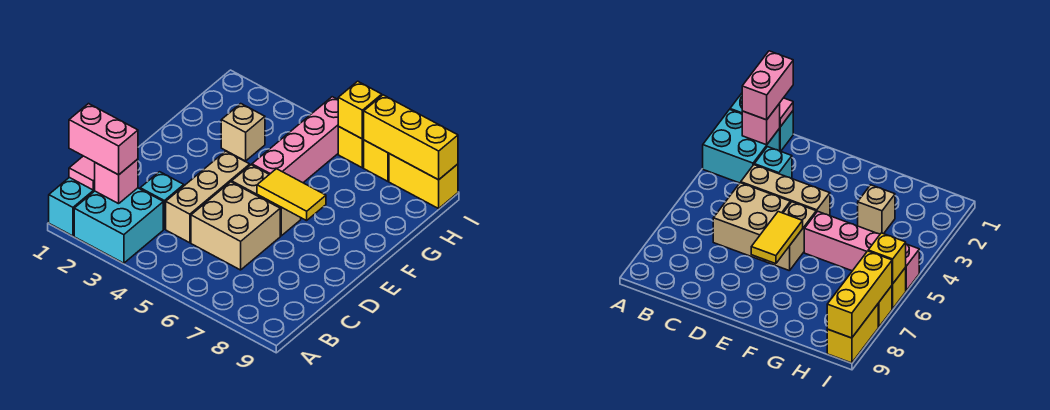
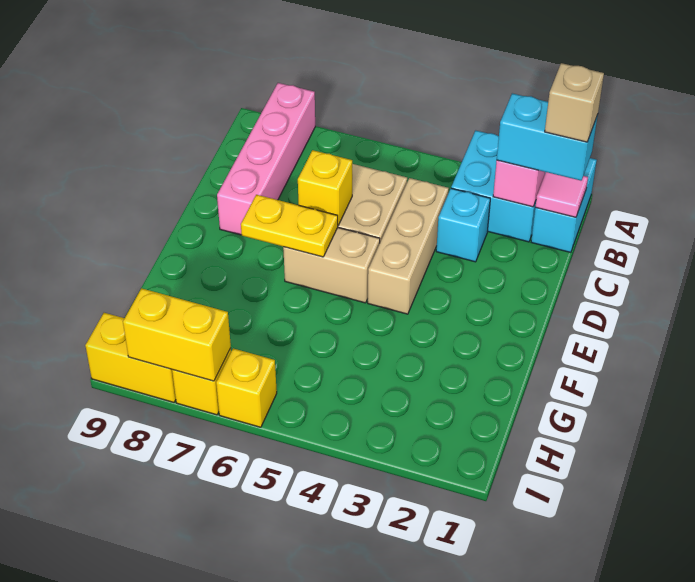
pink brick B1:B2 level 3 -> cyan brick B1:B2 level 3
yellow tile E6:E7 level 2 -> yellow plate E6:E7 level 2
pink brick F5:I5 level 1 -> pink brick A8:D8 level 1
tan brick G3 level 1 -> tan brick B1 level 4
yellow brick I6 level 2 -> yellow brick D6 level 2
yellow brick I7:I9 level 2 -> yellow brick I7:I8 level 2

